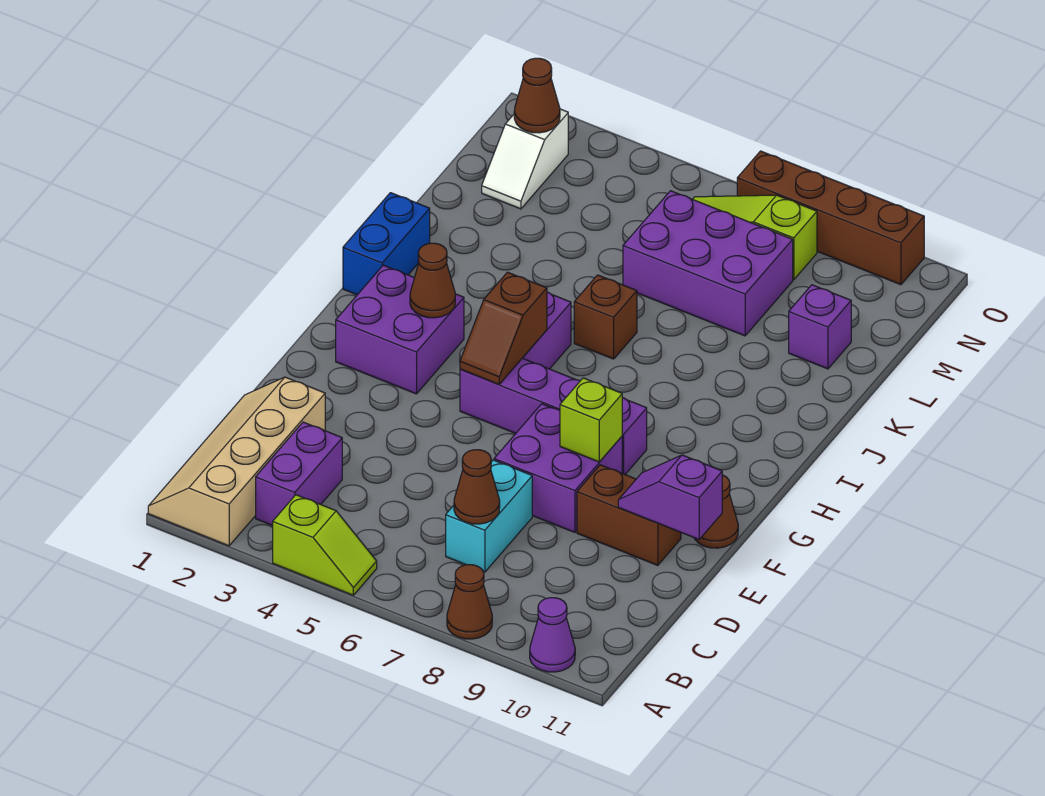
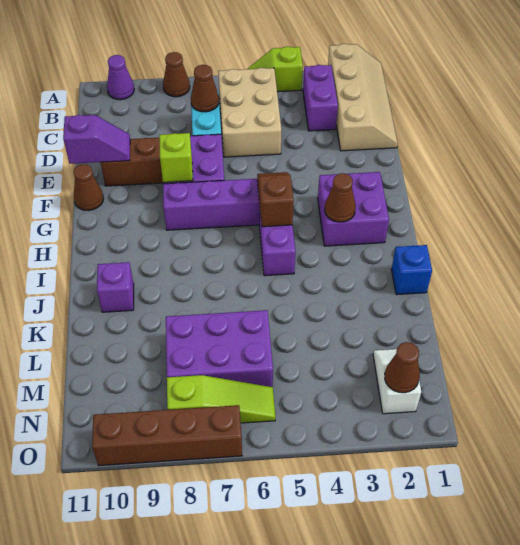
none -> tan brick B5:D6 level 1
blue brick I1:J1 level 1 -> blue brick J1 level 1
brown brick J6 level 1 -> none
purple brick L10 level 1 -> purple brick J10 level 1

